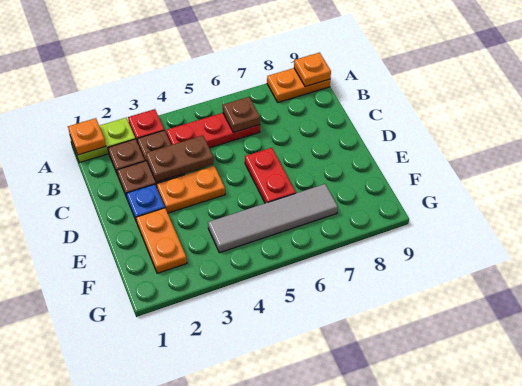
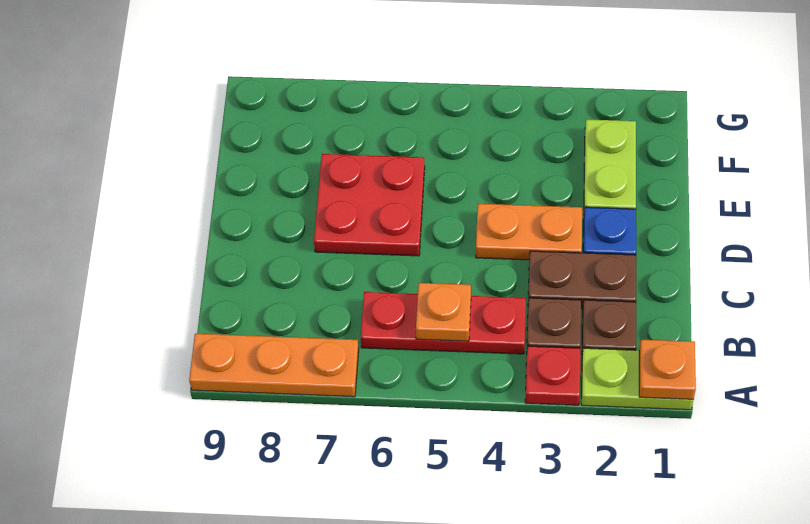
orange plate A8:A9 level 1 -> orange plate A7:A9 level 1
orange plate A9 level 2 -> orange plate B5 level 2
brown plate B6 level 2 -> none
brown plate C3:C4 level 2 -> none
red plate D6:E6 level 1 -> red plate D6:E7 level 1
orange plate E2:F2 level 1 -> lime plate E2:F2 level 1
grey tile F4:F7 level 1 -> none

